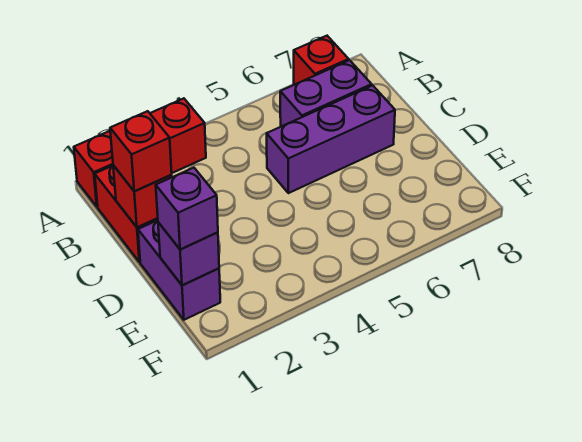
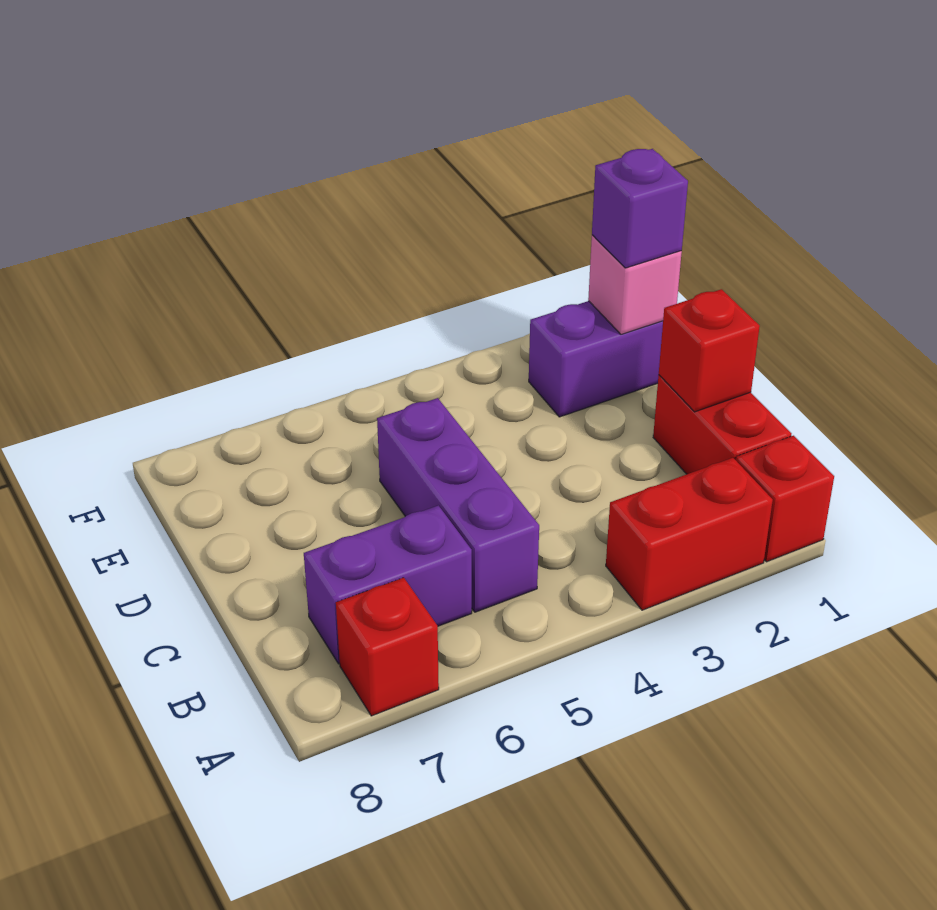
red brick C1 level 3 -> none
purple brick C5:C7 level 1 -> purple brick B5:D5 level 1
purple brick D1:E1 level 1 -> purple brick E1:E2 level 1
purple brick E1 level 2 -> pink brick E1 level 2

